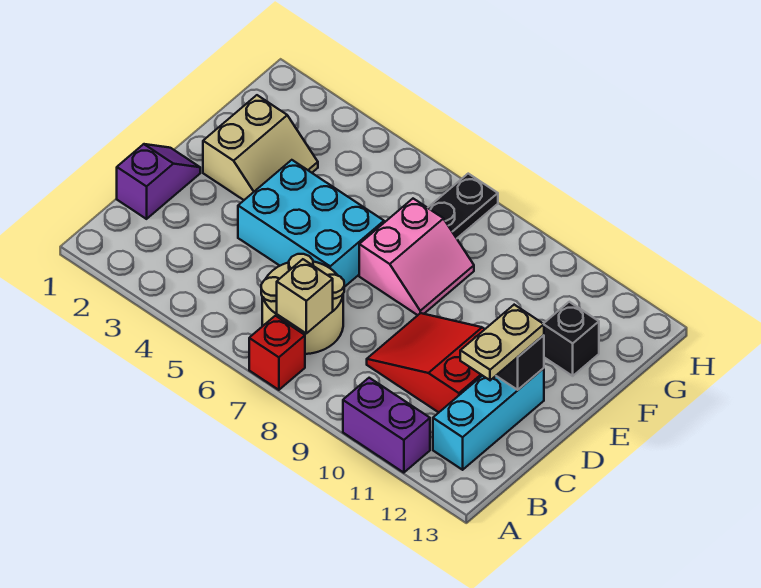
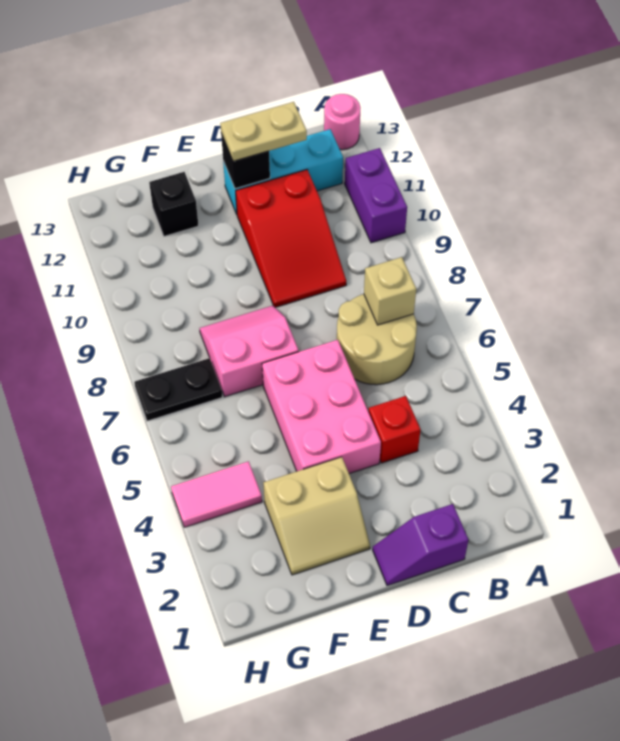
red brick A7 level 1 -> red brick C4 level 1
none -> pink round brick A13 level 1
cyan brick D4:E6 level 1 -> pink brick D4:E6 level 1
tan slope E2:F3 level 1 top 2 -> tan slope E2:F3 level 1 top 3
none -> pink tile G4:H4 level 1

